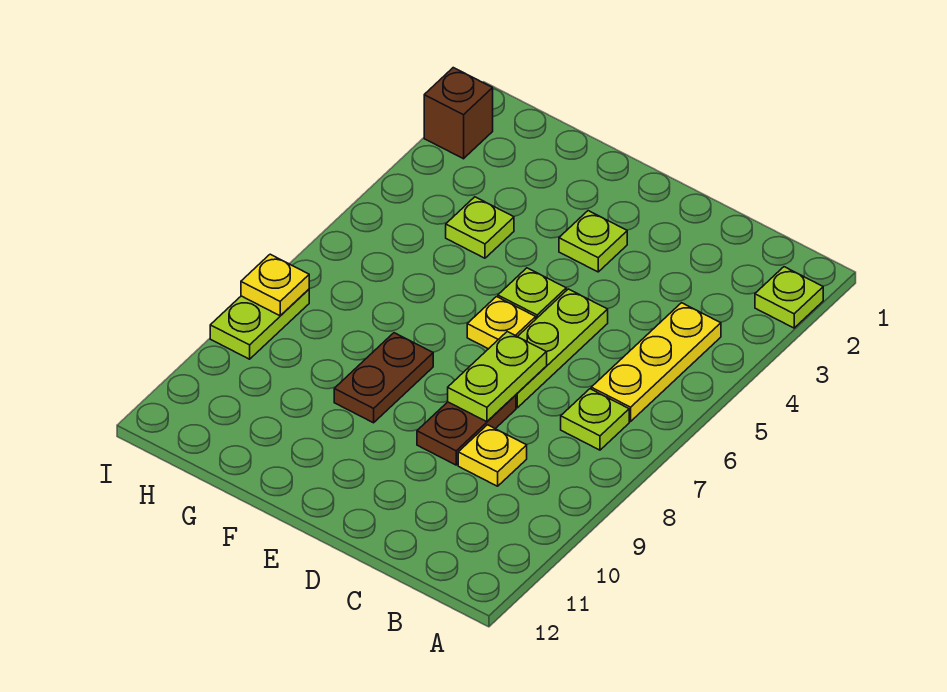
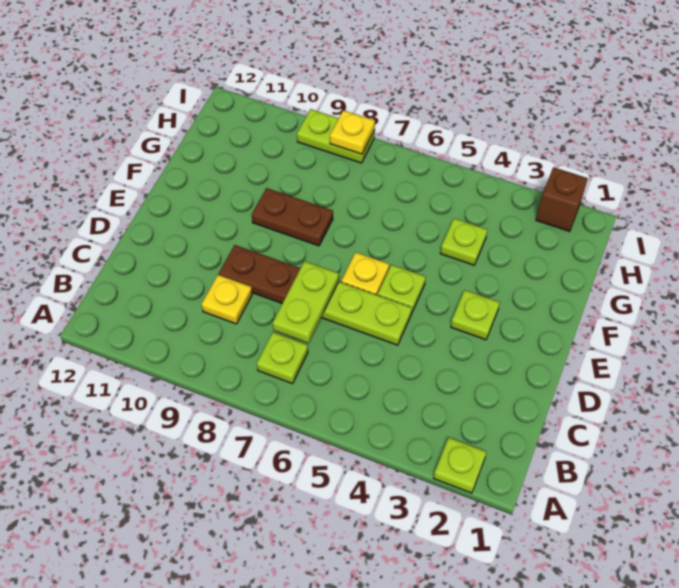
yellow plate B4:B6 level 1 -> none
lime plate D7:D8 level 2 -> lime plate C7:D7 level 2

